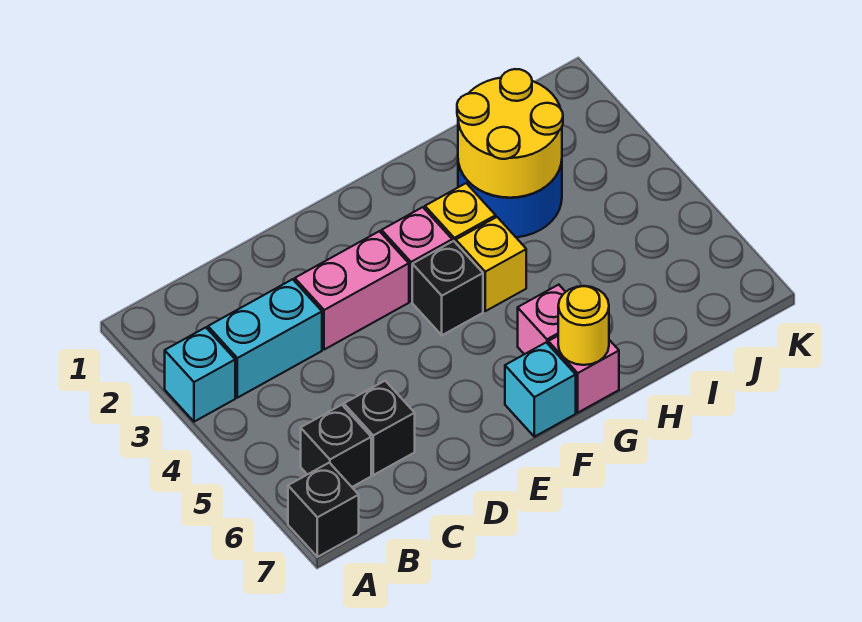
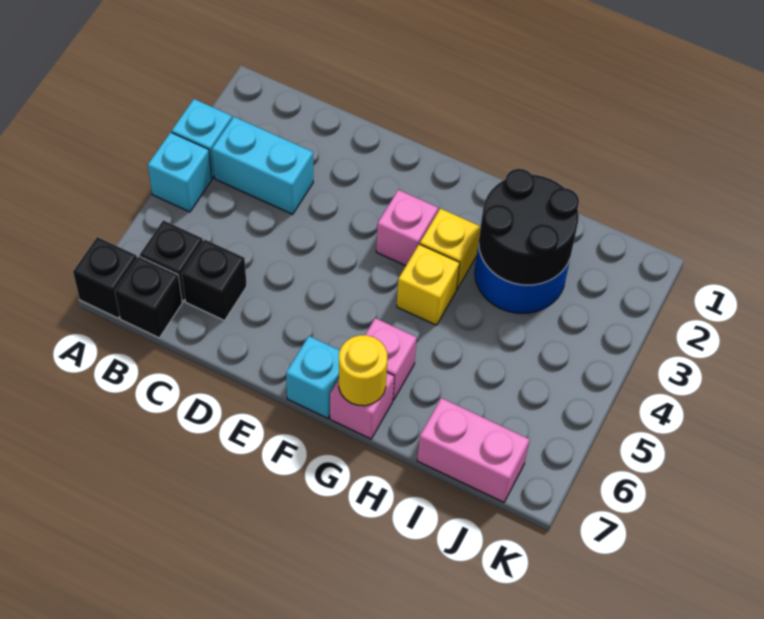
none -> cyan brick A4 level 1
pink brick D3:E3 level 1 -> pink brick I7:J7 level 1
black brick F4 level 1 -> black brick B7 level 1
yellow round brick H2:I3 level 2 -> black round brick H2:I3 level 2

